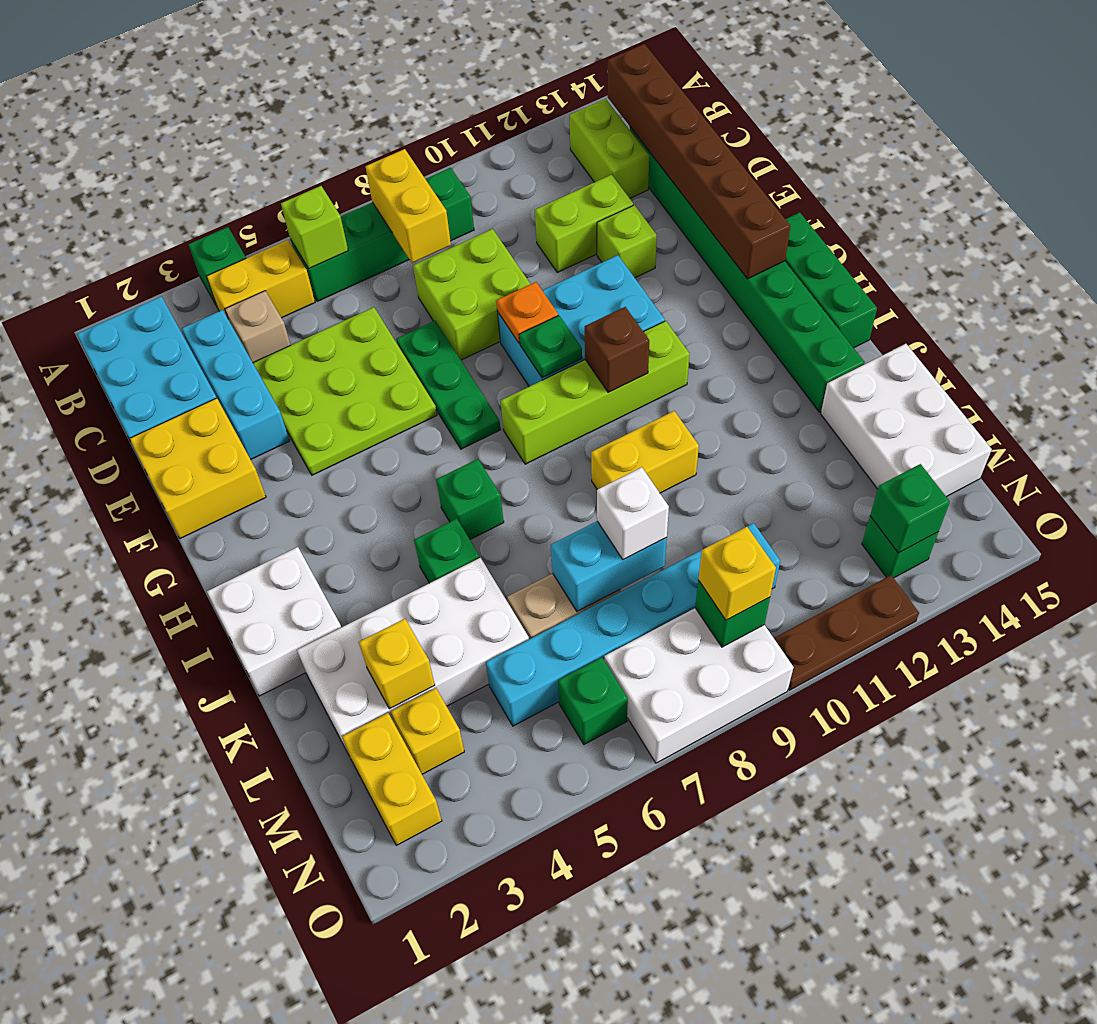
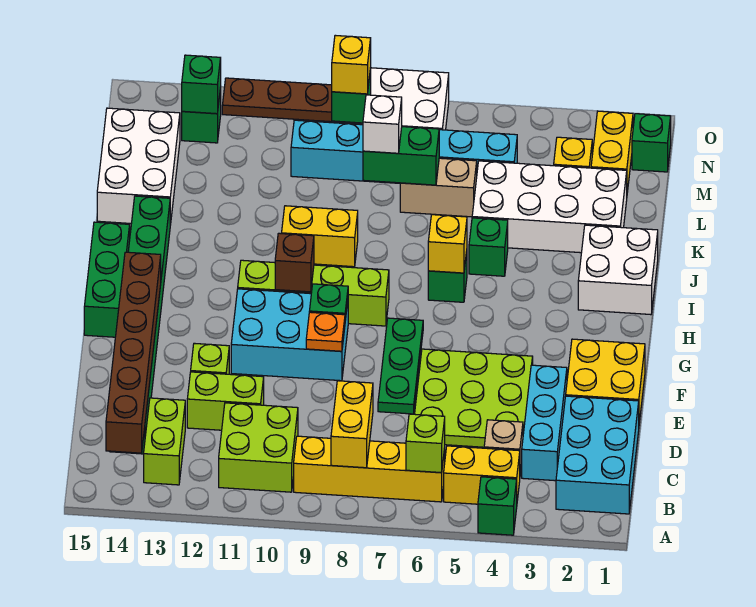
green brick B6:B9 level 1 -> yellow brick B6:B9 level 1
lime brick D8:E9 level 1 -> lime brick B10:C11 level 1
yellow brick L3 level 2 -> yellow brick I6 level 2
cyan brick L7:L8 level 2 -> green brick L7:L8 level 2
green brick N6 level 1 -> green brick N1 level 1

